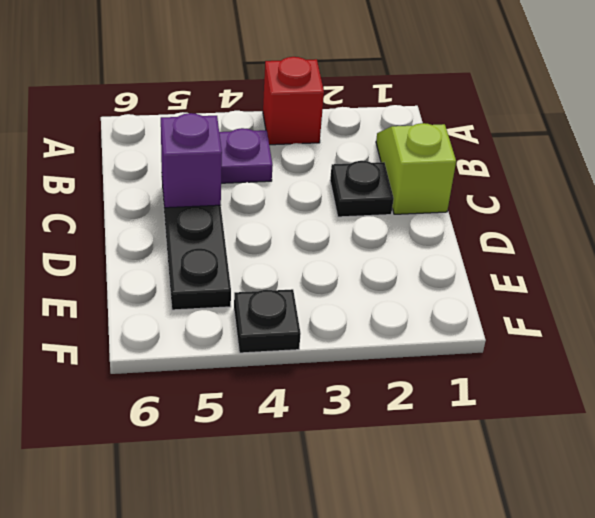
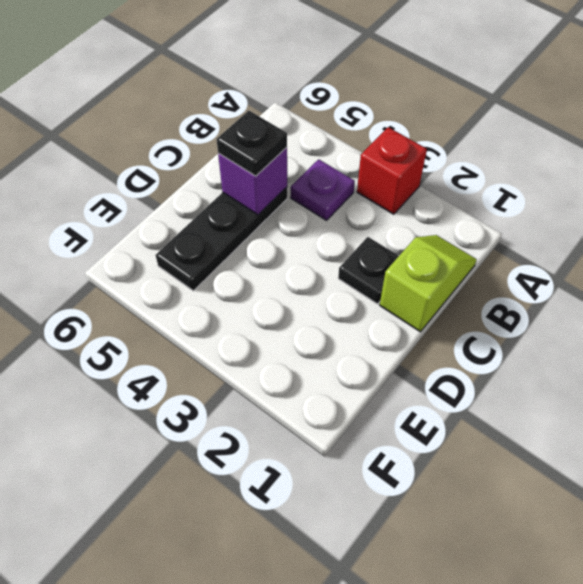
black plate F4 level 1 -> black plate C5 level 3

